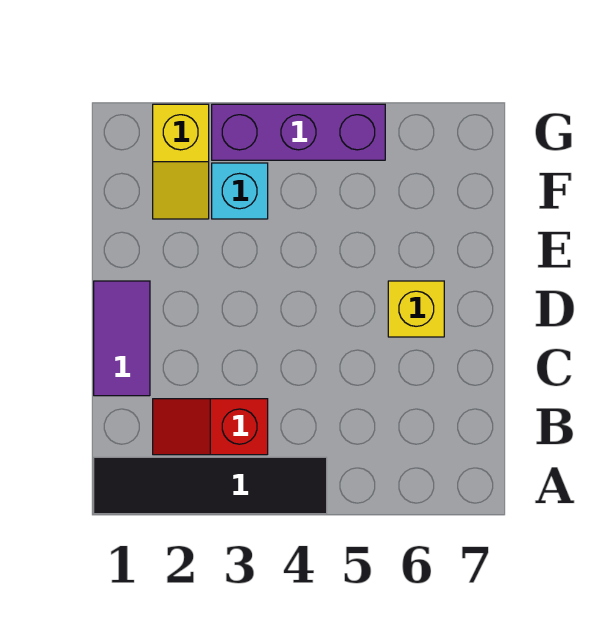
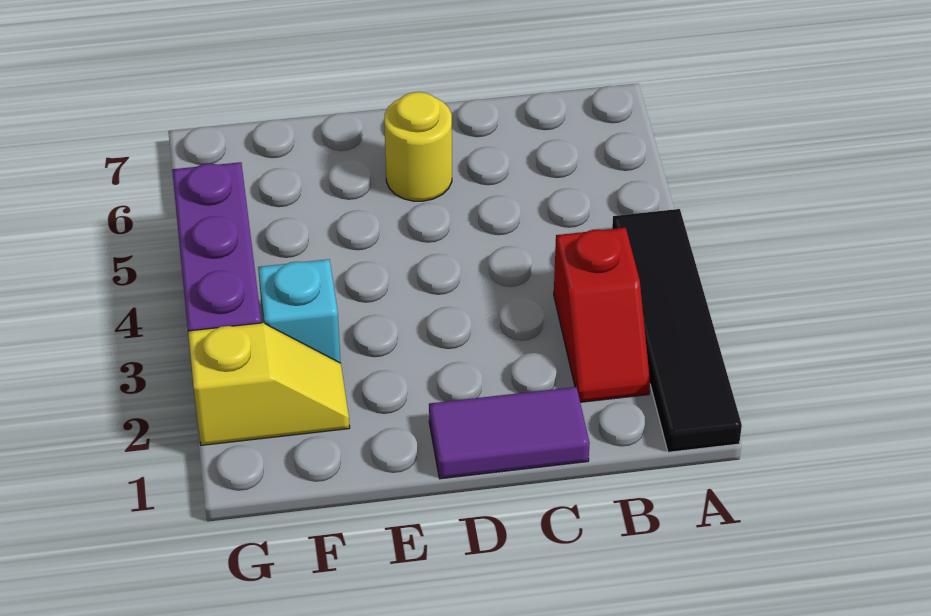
yellow brick D6 level 1 -> yellow round brick D6 level 1

